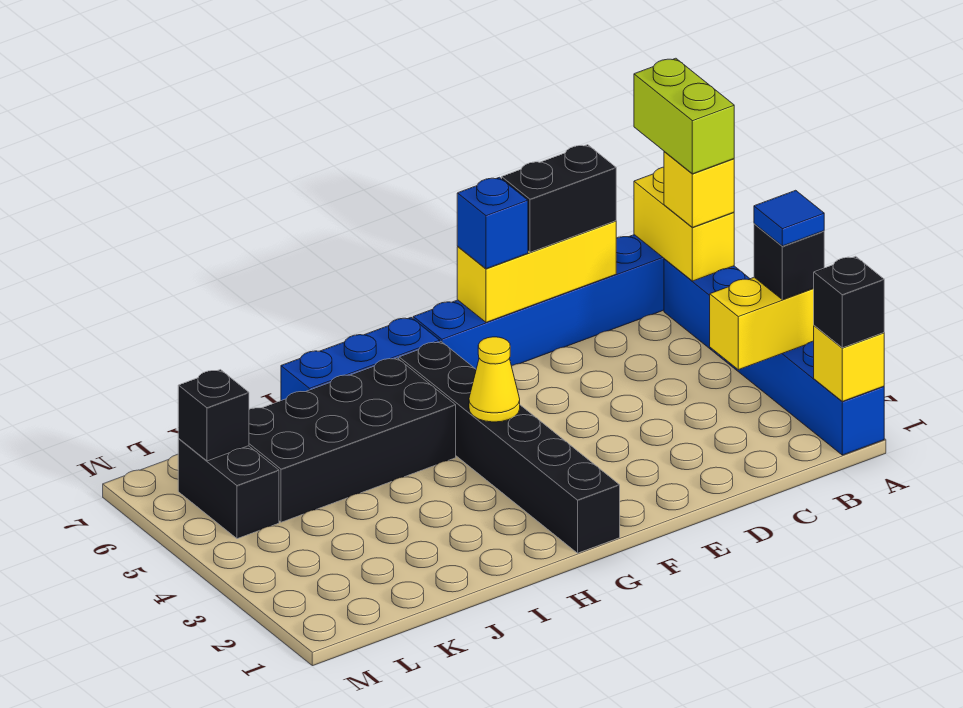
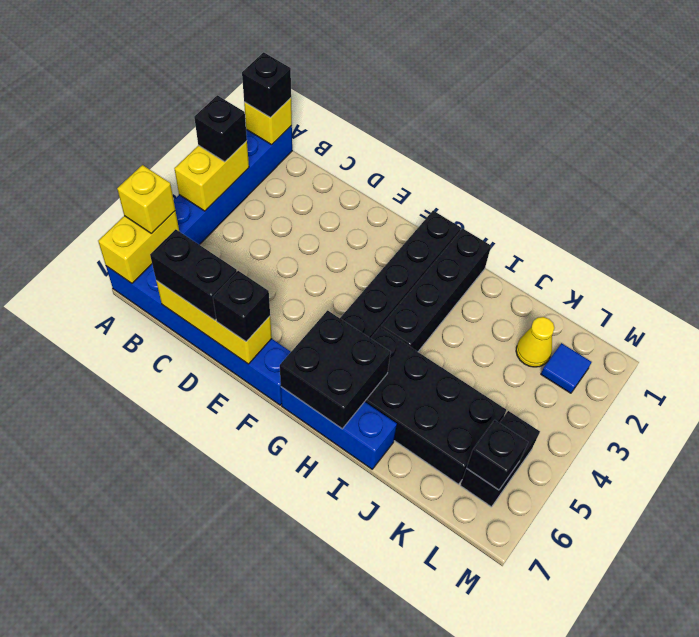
yellow brick A3:B3 level 2 -> yellow brick A3:A4 level 2
blue tile A3 level 4 -> blue tile L2 level 1
lime brick A6:A7 level 4 -> none
blue brick E7 level 3 -> black brick E7 level 3
yellow cone G4 level 2 -> yellow cone K2 level 1
none -> black brick G6:H7 level 2
none -> black brick H1:H4 level 1

